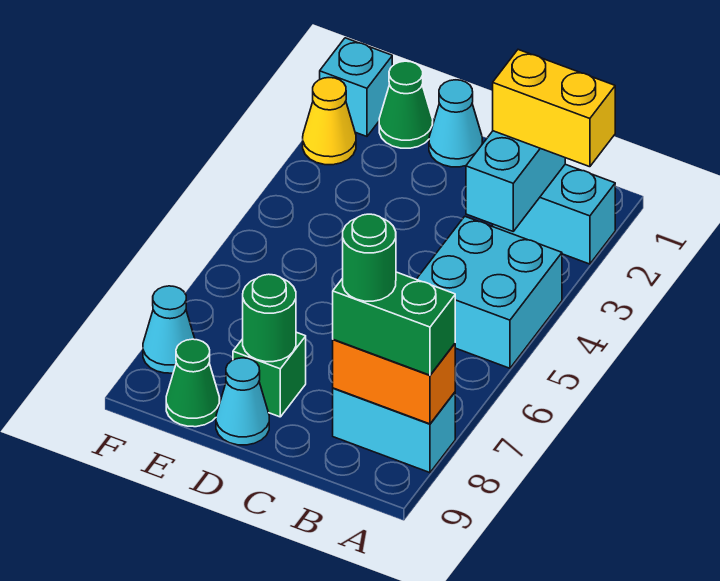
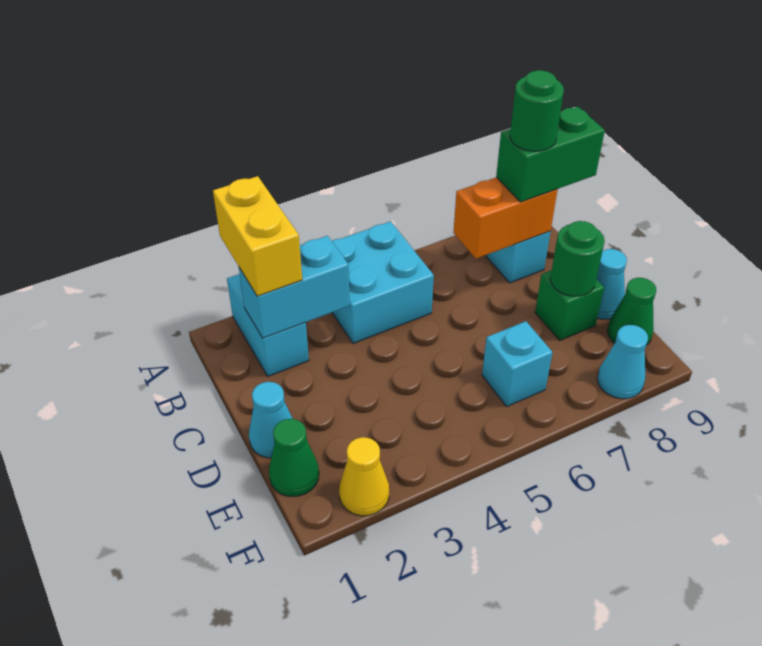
orange brick A8:B8 level 2 -> orange brick B7:B8 level 2
green brick A8:B8 level 3 -> green brick B8:B9 level 3
cyan brick F1 level 1 -> cyan brick E6 level 1

